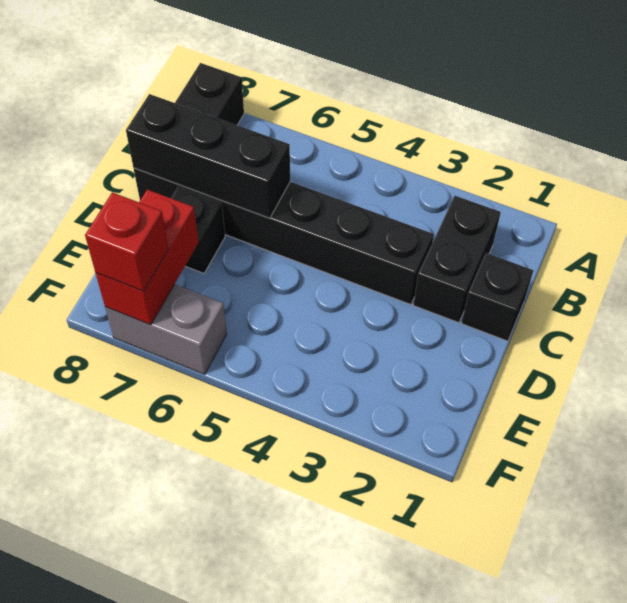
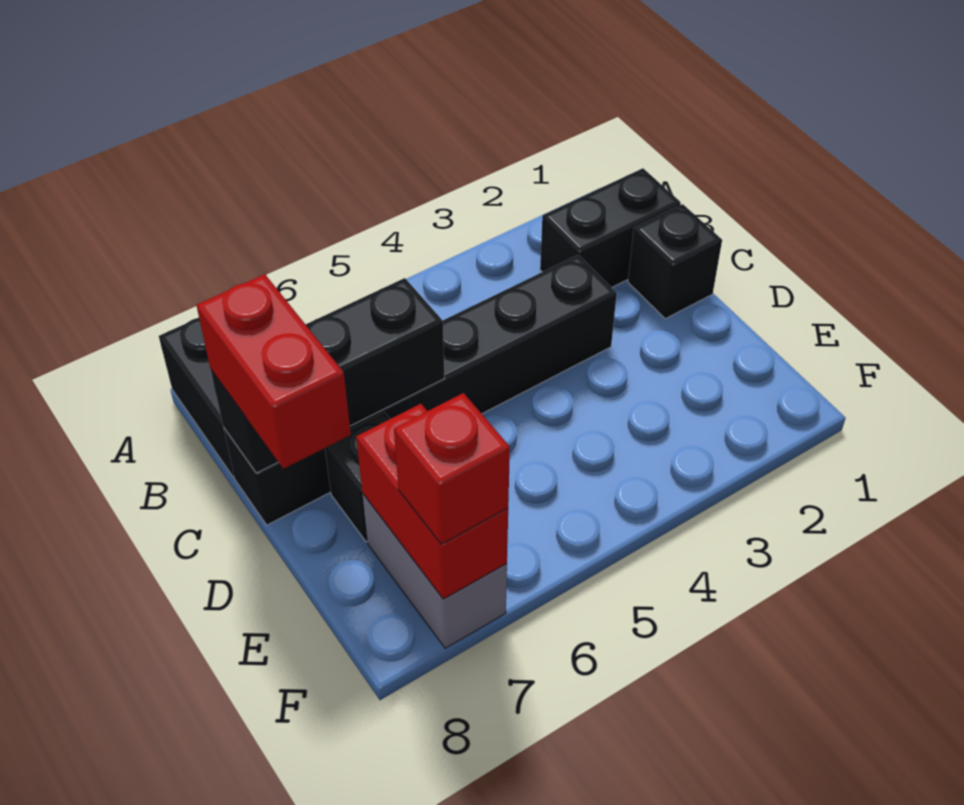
black brick B2:C2 level 1 -> black brick B1:B2 level 1
none -> red brick C8:D8 level 3
grey brick F6:F7 level 1 -> grey brick E7:F7 level 1

